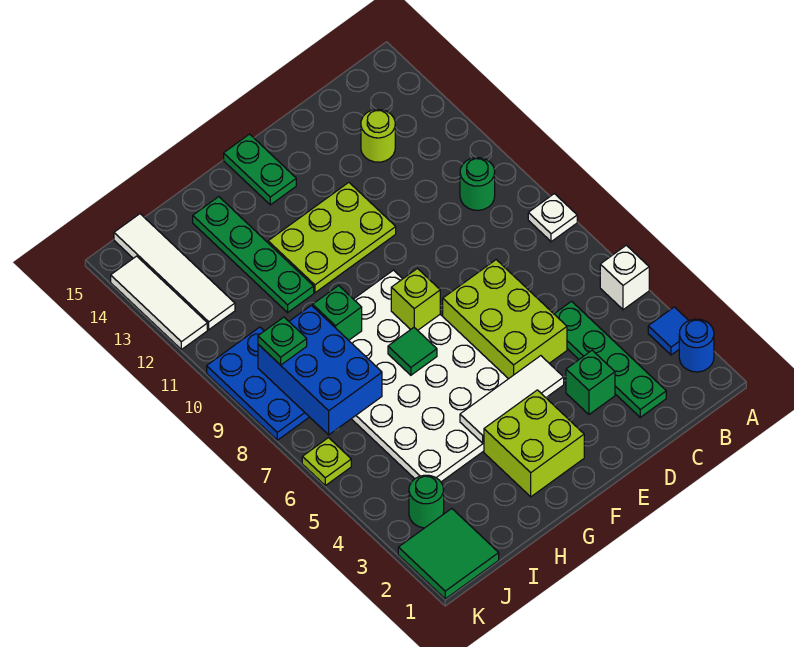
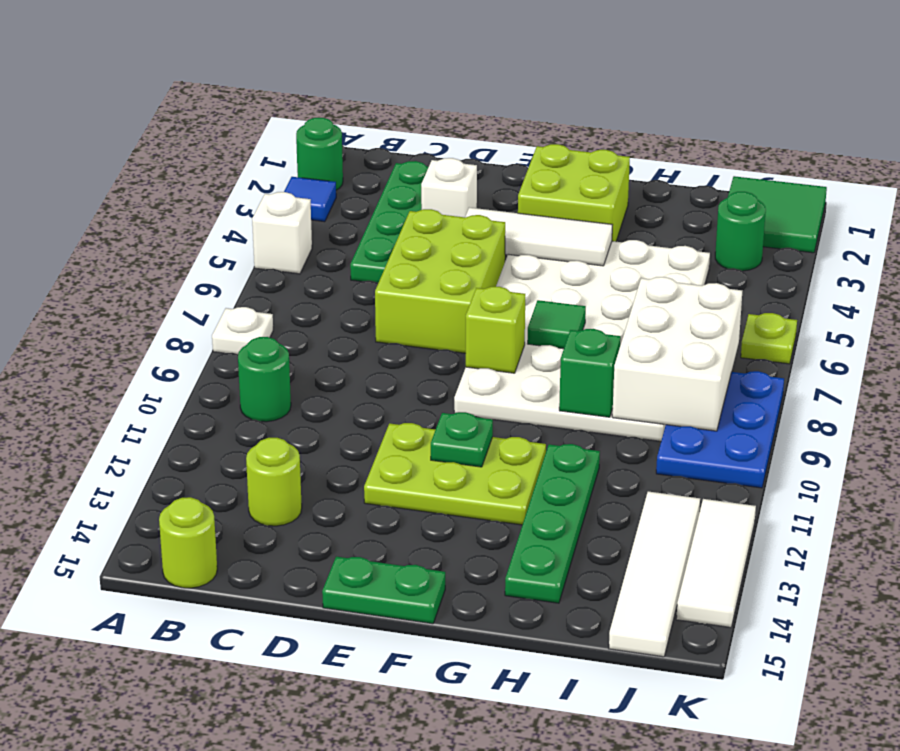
blue round brick A2 level 1 -> green round brick A2 level 1
none -> lime round brick B15 level 1
green brick D3 level 1 -> white brick D3 level 1
green plate F14:F15 level 1 -> green plate E15:F15 level 1
blue brick I7:J9 level 2 -> white brick I7:J9 level 2
green plate J9 level 3 -> green plate F11 level 2

